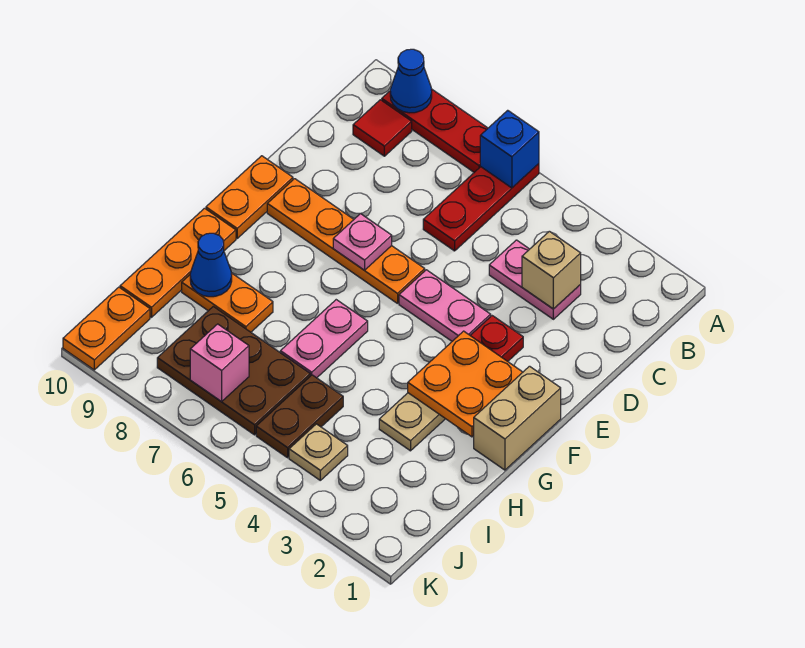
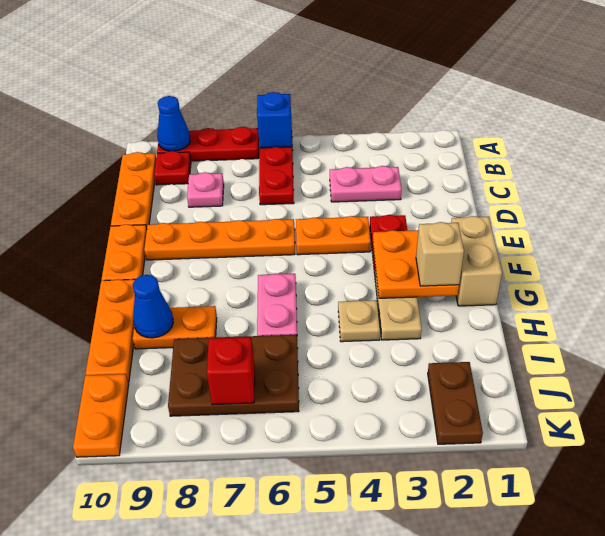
red tile B9 level 1 -> red plate B9 level 1
none -> orange plate B10:D10 level 1
tan brick C3 level 2 -> tan brick G2 level 3
pink plate E4:E5 level 1 -> orange plate E4:E5 level 1
pink plate E7 level 2 -> pink plate C8 level 1
brown plate I5:J5 level 1 -> brown plate J2:K2 level 1
tan plate J4 level 1 -> tan plate H4 level 1
pink brick J7 level 2 -> red brick J7 level 2

